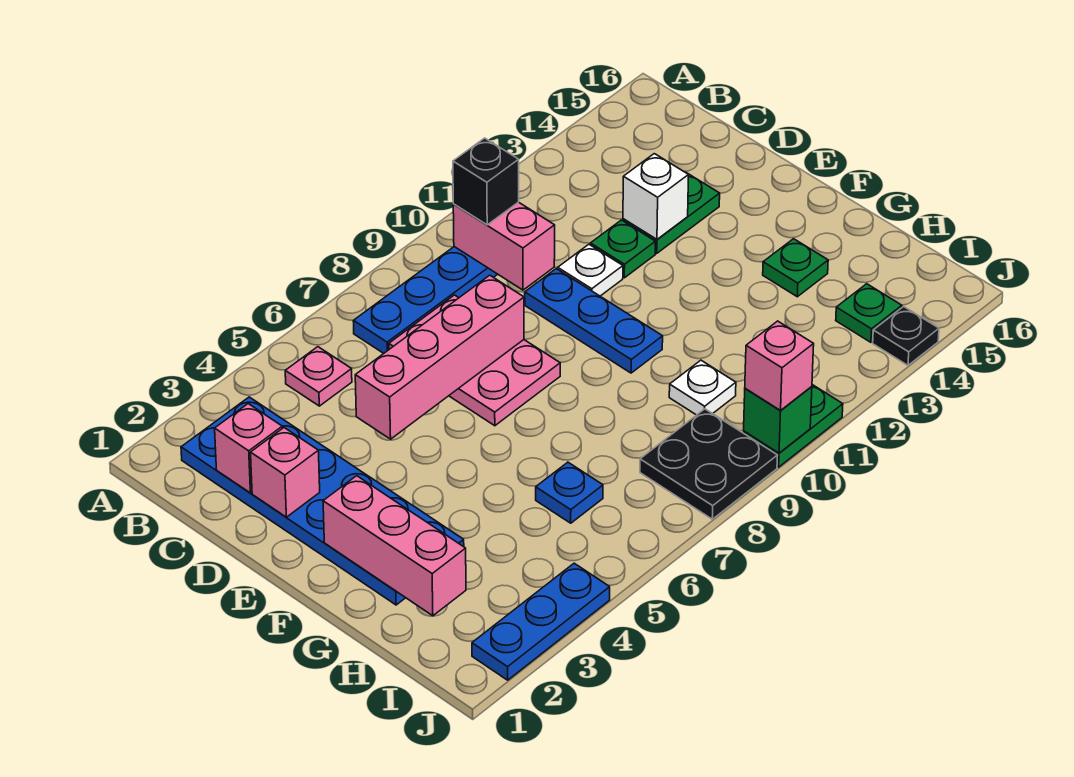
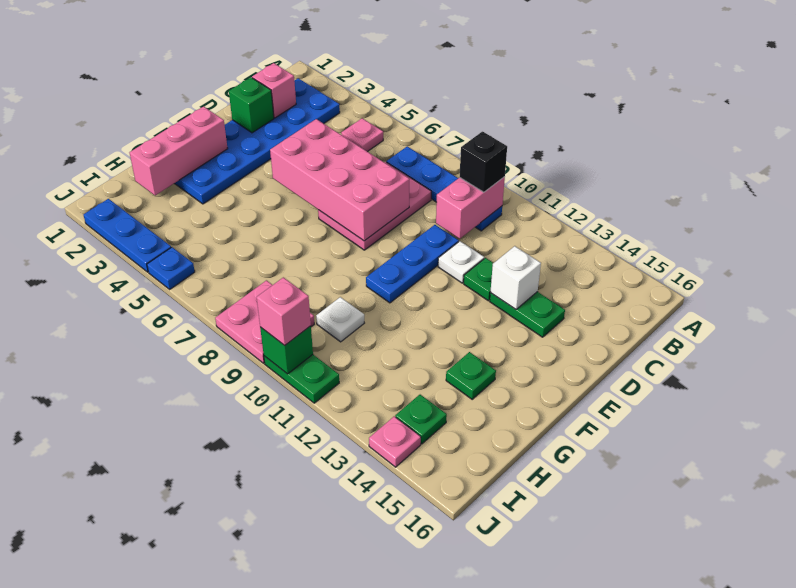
pink brick D2 level 2 -> green brick D2 level 2
pink brick D5:D8 level 2 -> pink brick D5:E8 level 2
blue plate H6 level 1 -> blue plate J5 level 1
black plate I8:J9 level 1 -> pink plate I8:J9 level 1
black plate J14 level 1 -> pink plate J14 level 1

